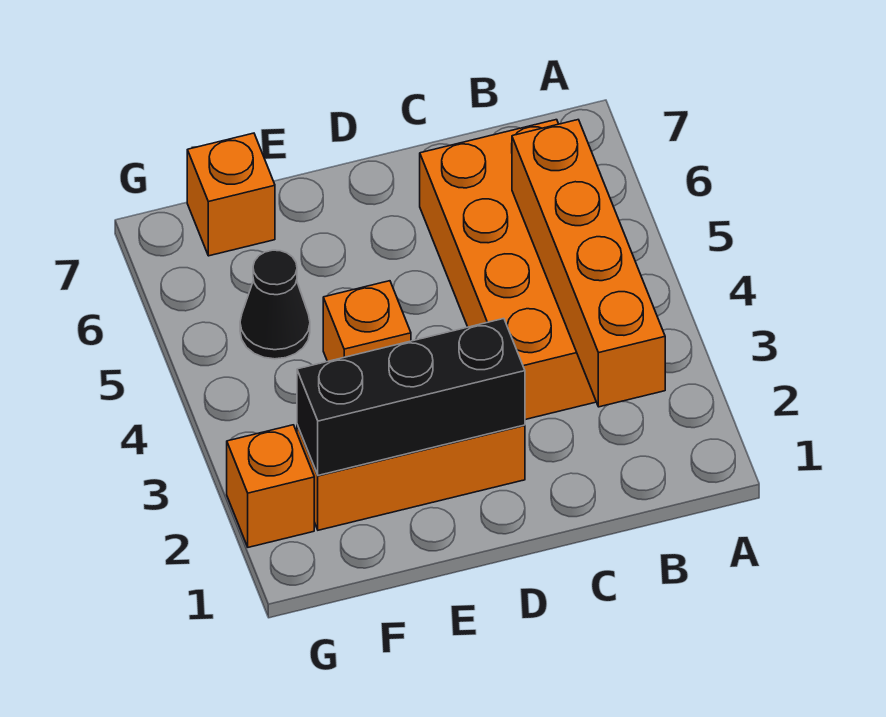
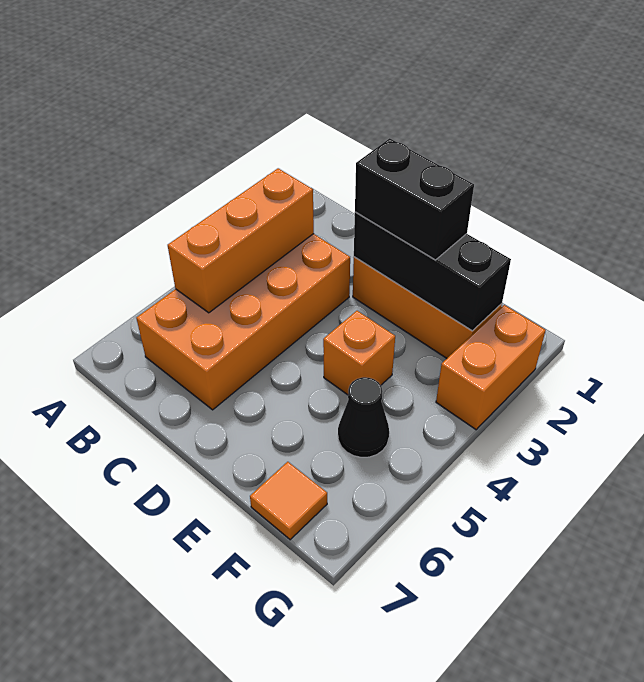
orange brick B2:B5 level 2 -> orange brick B3:B5 level 2
none -> black brick D2:E2 level 3
orange brick F7 level 1 -> orange tile F7 level 1
orange brick G2 level 1 -> orange brick G2:G3 level 1

